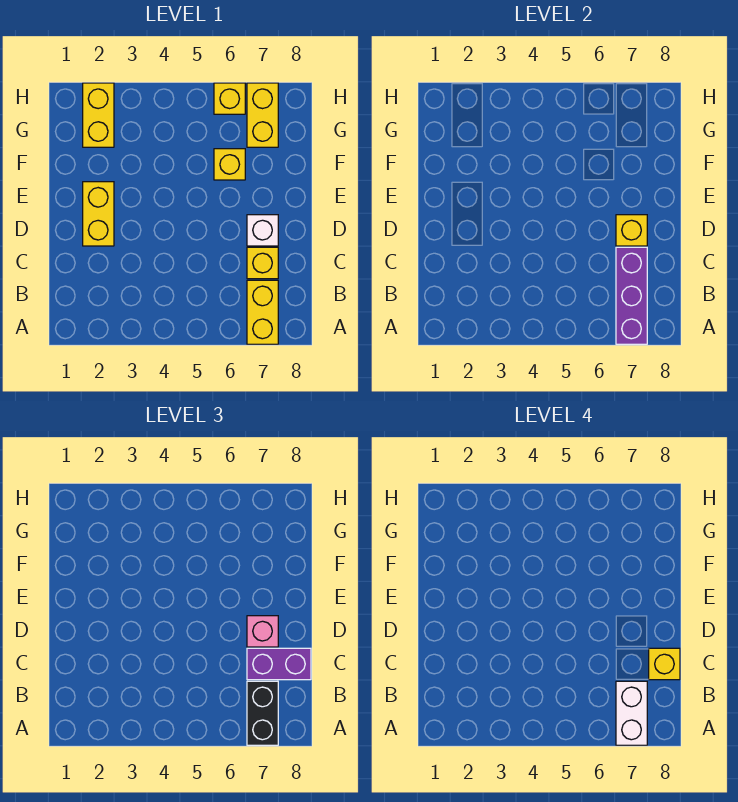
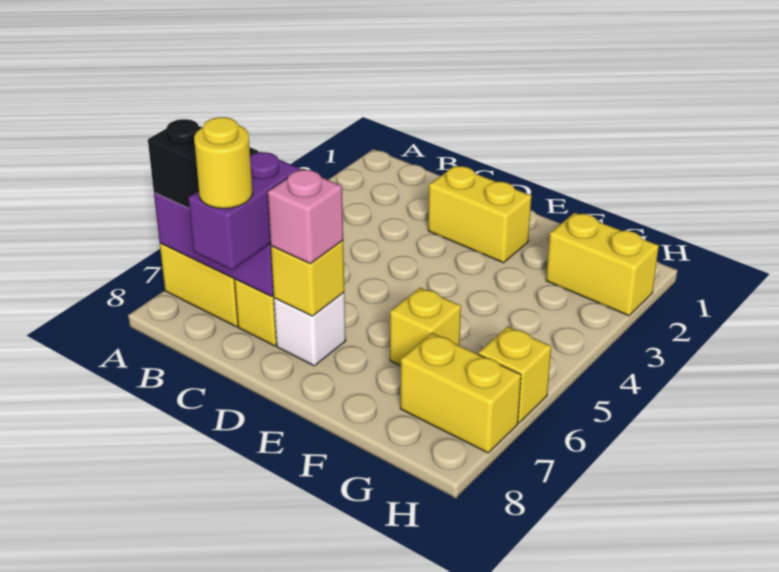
white brick A7:B7 level 4 -> none
yellow brick C8 level 4 -> yellow round brick C8 level 4

